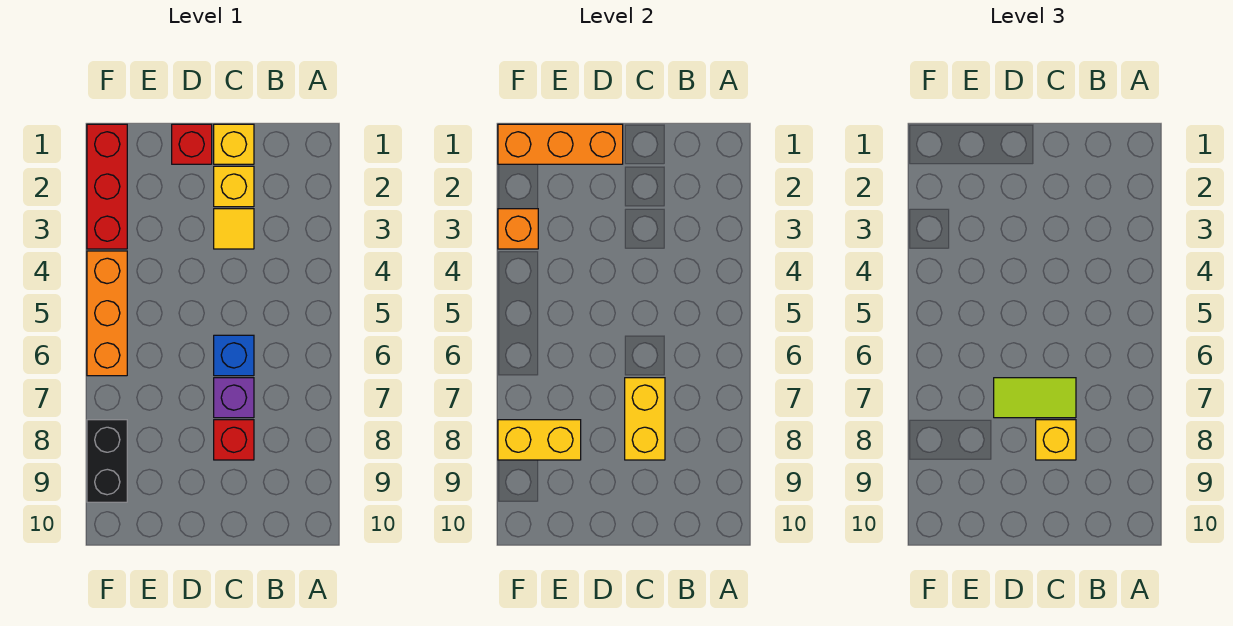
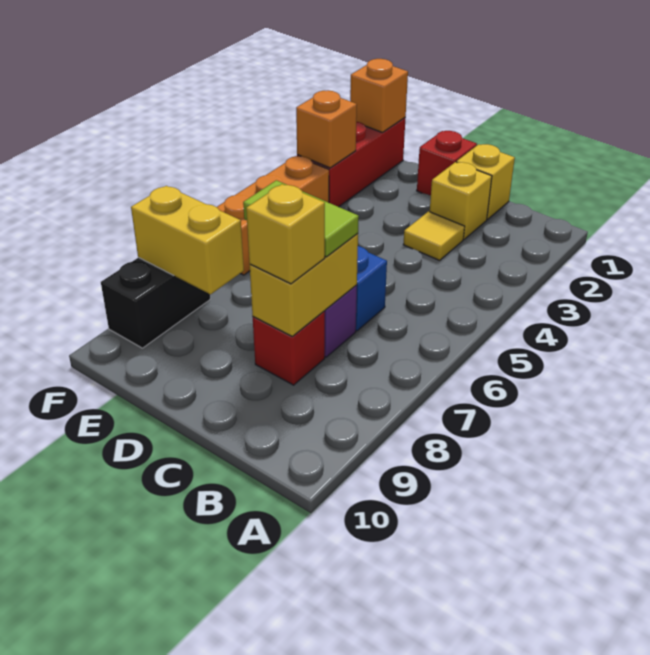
orange brick D1:F1 level 2 -> orange brick F1 level 2

